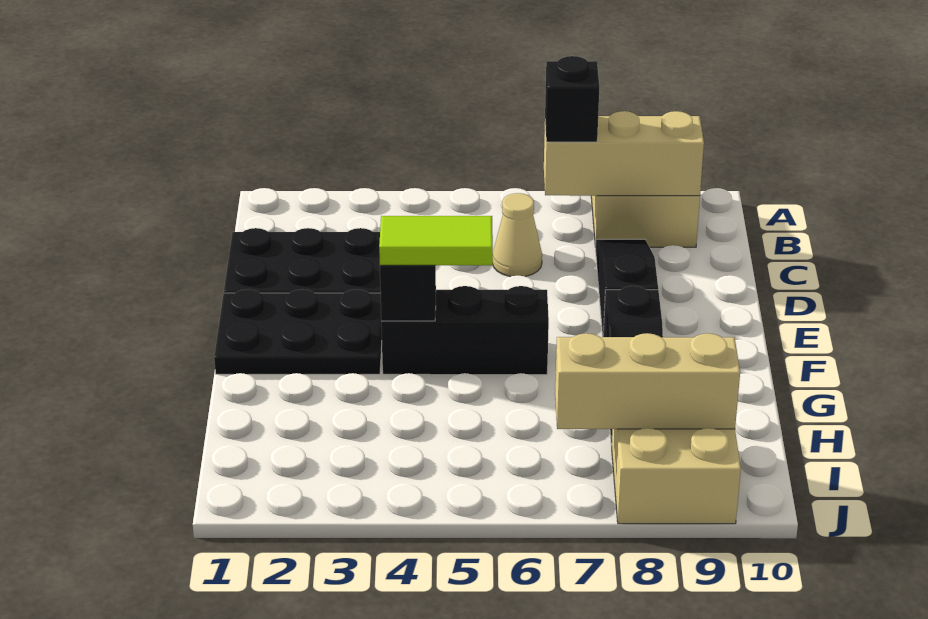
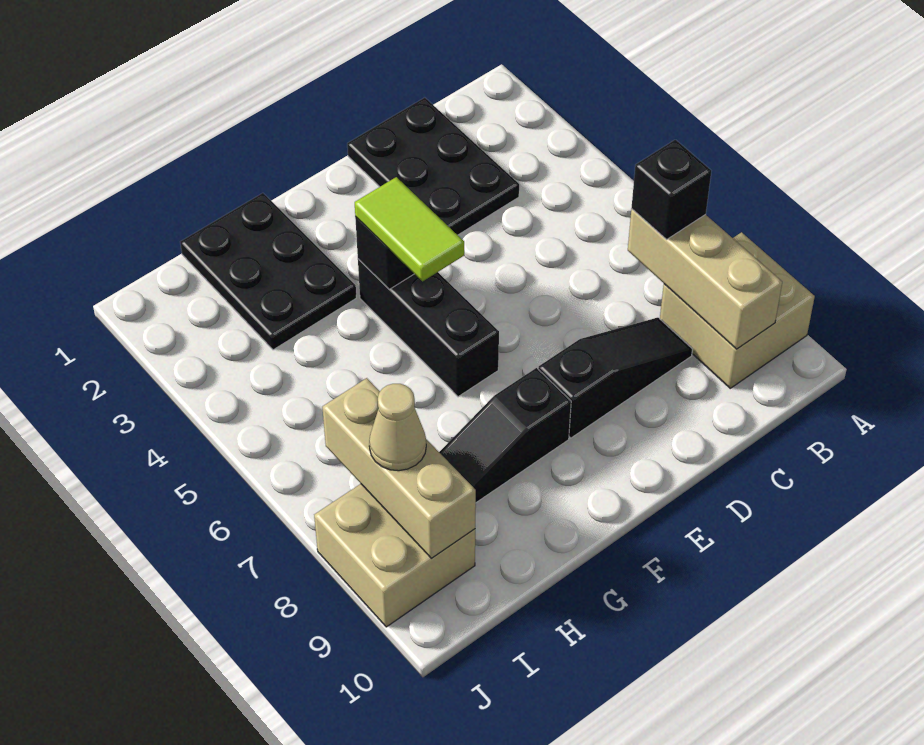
tan cone C6 level 1 -> tan cone I8 level 3
black plate E1:F3 level 1 -> black plate G1:H3 level 1

